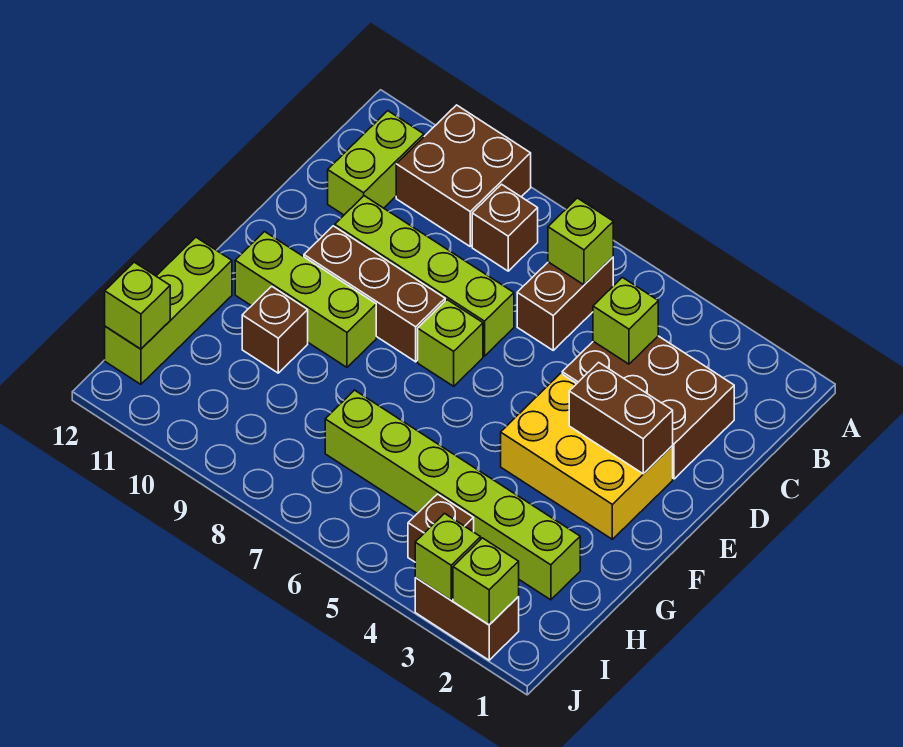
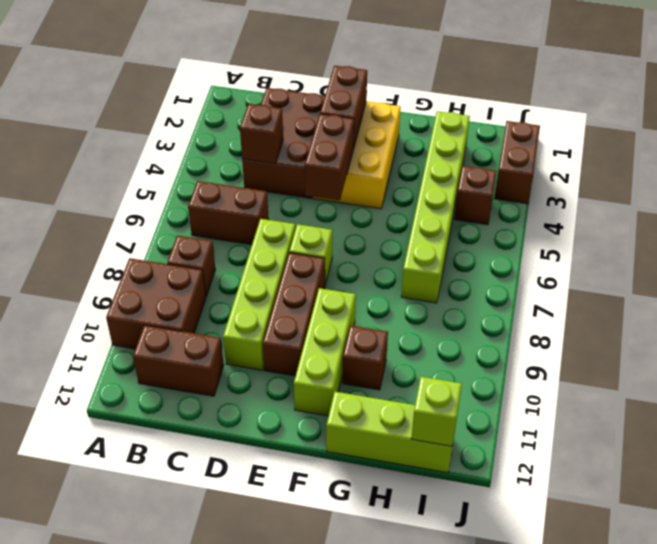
lime brick B6 level 2 -> none
lime brick B11:C11 level 1 -> brown brick B11:C11 level 1
lime brick C4 level 2 -> brown brick C4 level 2
none -> brown brick E4:E5 level 2
lime brick J2 level 2 -> none
lime brick J3 level 2 -> none

